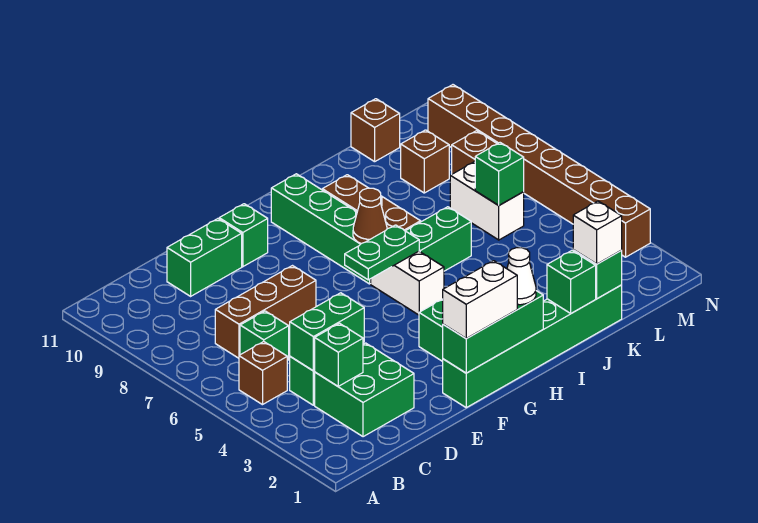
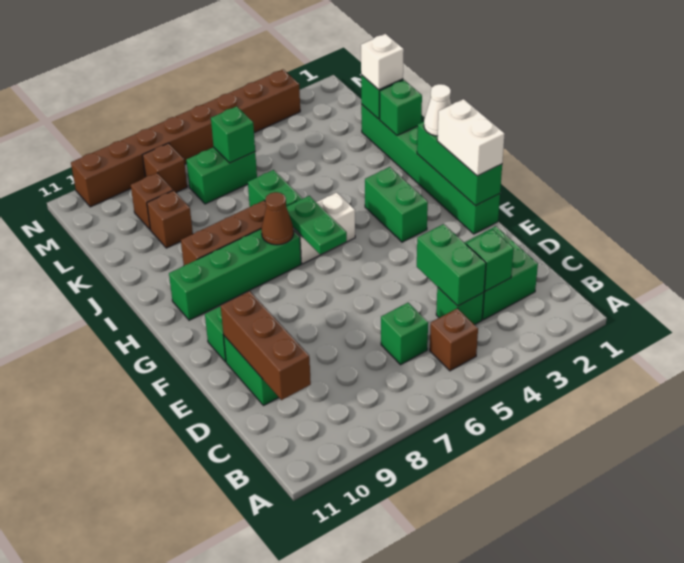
brown brick C7:E7 level 1 -> brown brick C10:E10 level 2
white brick L6:L7 level 1 -> green brick L6:L7 level 1
brown brick L11 level 1 -> brown brick K9 level 1

